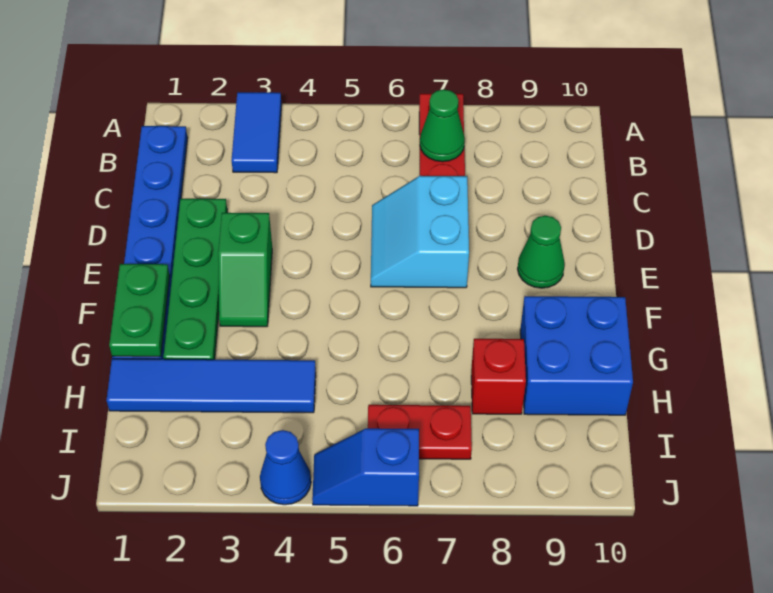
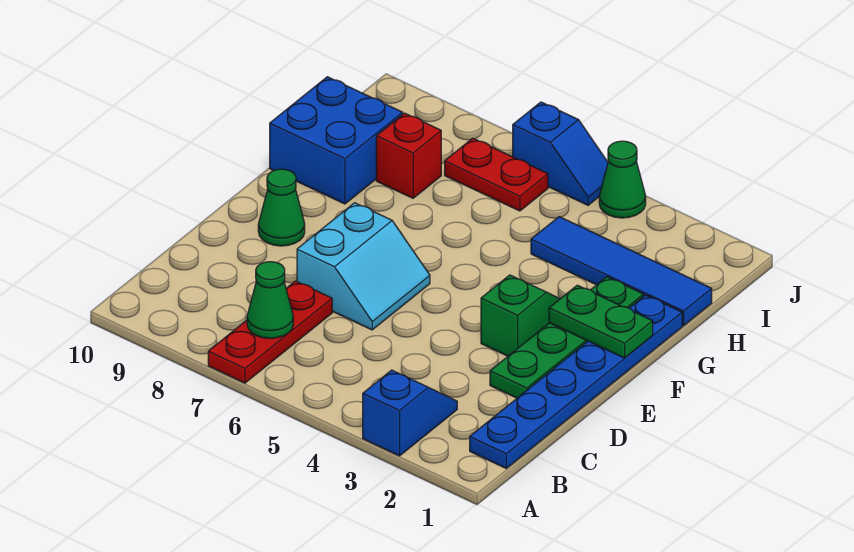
blue tile A3:B3 level 1 -> blue slope A3:B3 level 1 top A
green plate F1:G1 level 2 -> green plate F1:F2 level 2
blue cone J4 level 1 -> green cone J4 level 1

